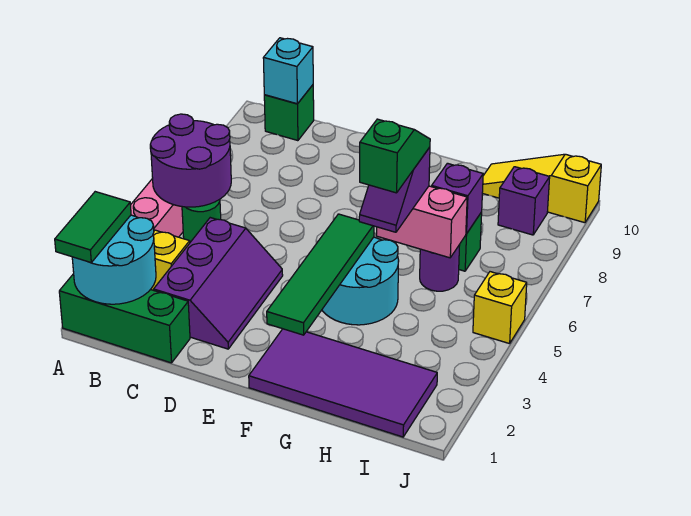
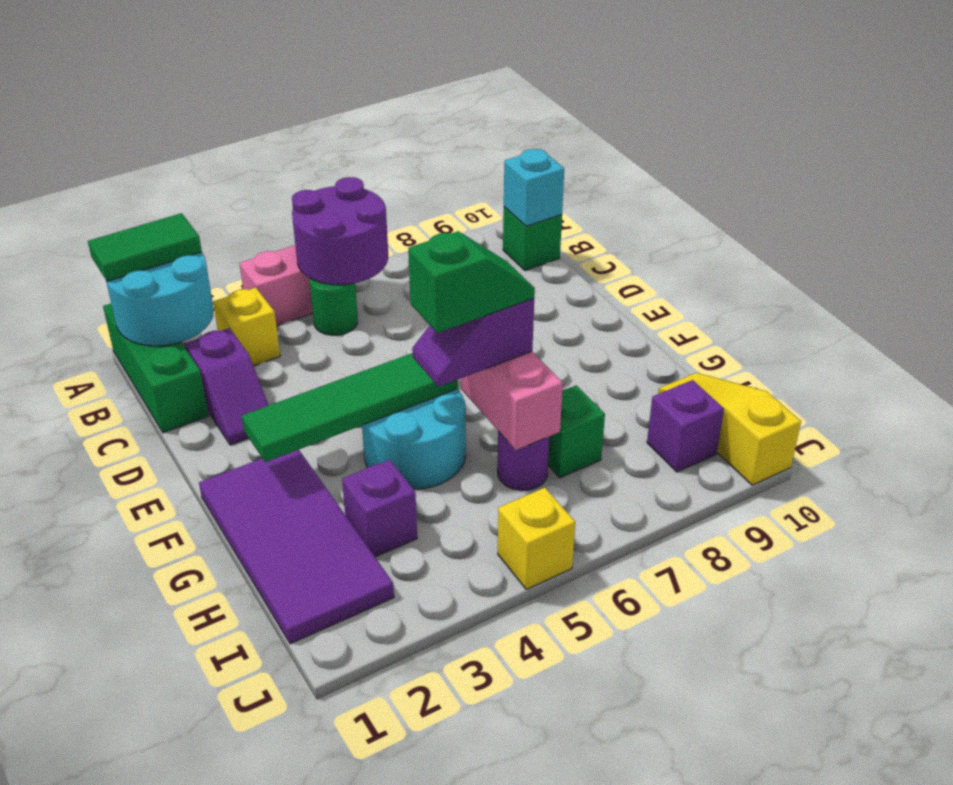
purple slope C2:D4 level 1 top C -> purple slope C2:D2 level 1 top C
purple brick H7 level 2 -> purple brick H3 level 1

